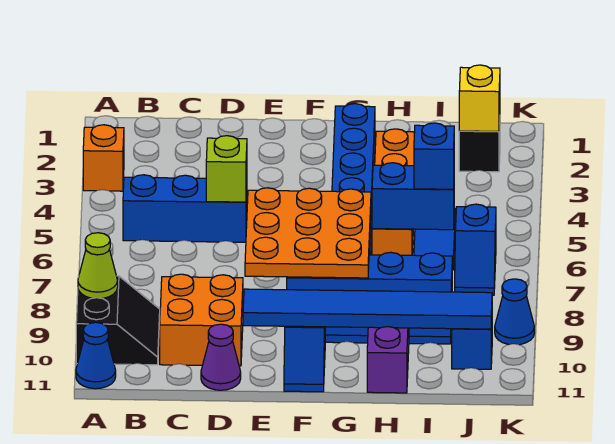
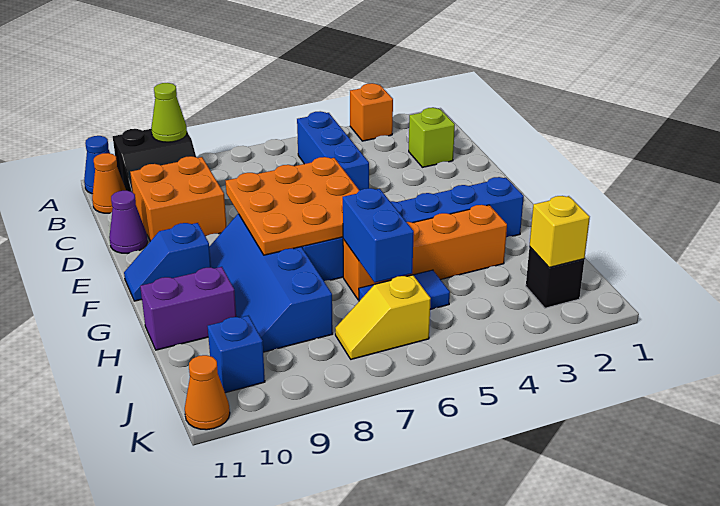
none -> orange cone B11 level 1
lime brick D5 level 2 -> lime brick C2 level 1
blue tile E10:J10 level 2 -> none
blue brick I6 level 3 -> none
blue slope J6:J7 level 1 top 6 -> yellow slope J6:J7 level 1 top 6
blue cone K9 level 1 -> none
none -> orange cone K11 level 1

